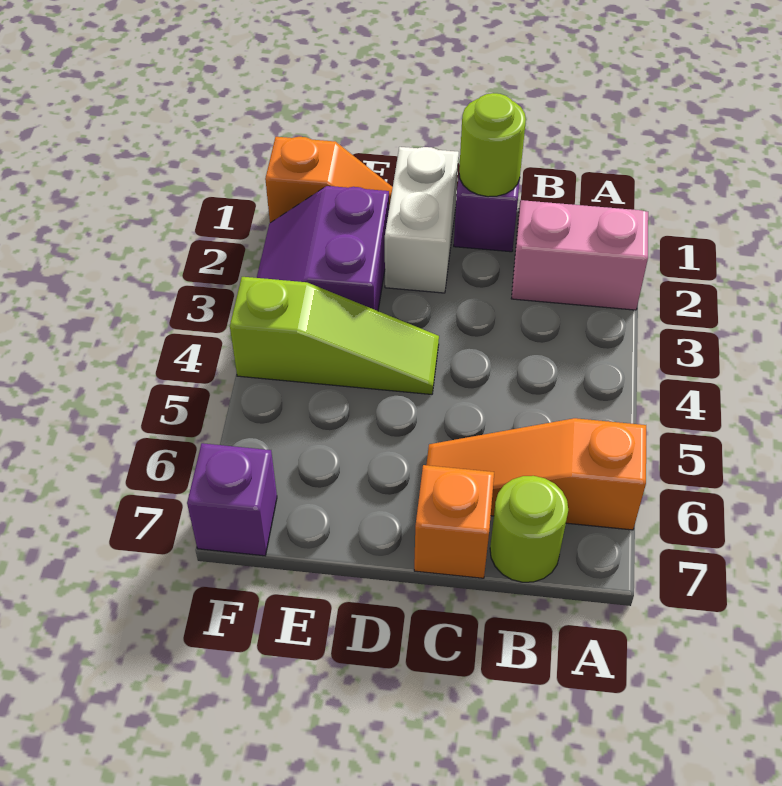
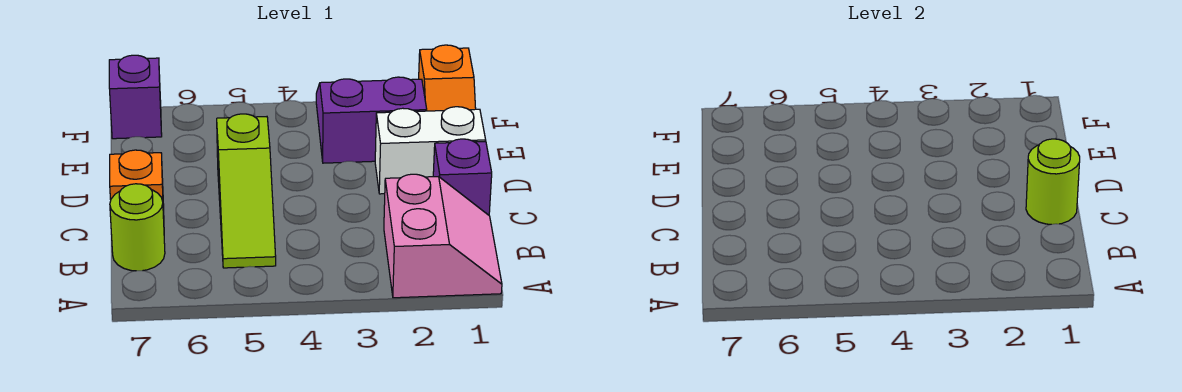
orange slope A6:C6 level 1 top A -> none
lime slope D4:F4 level 1 top F -> lime slope B5:D5 level 1 top D

